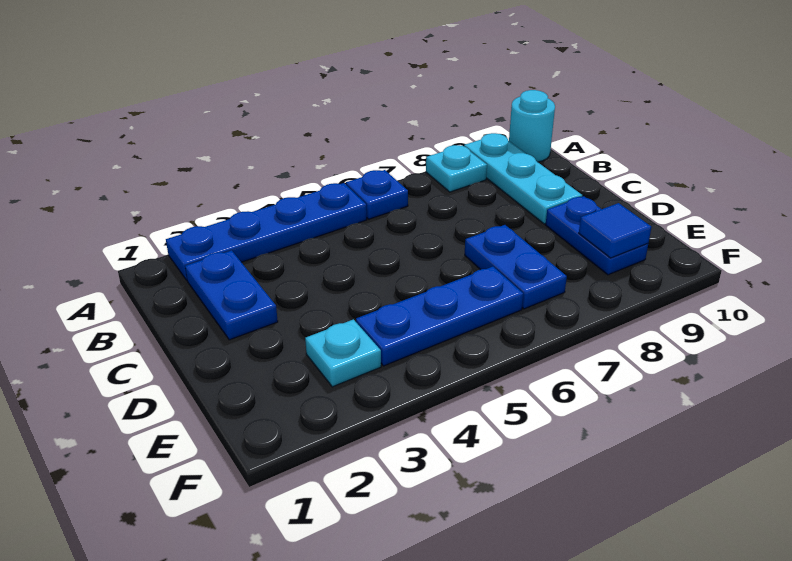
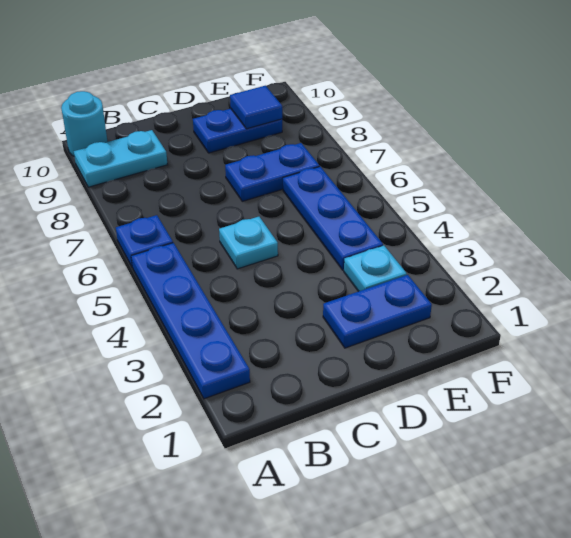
cyan plate A8 level 1 -> cyan plate C5 level 1
cyan plate A9:C9 level 1 -> cyan plate A9:B9 level 1
blue plate B2:C2 level 1 -> blue plate D2:E2 level 1

